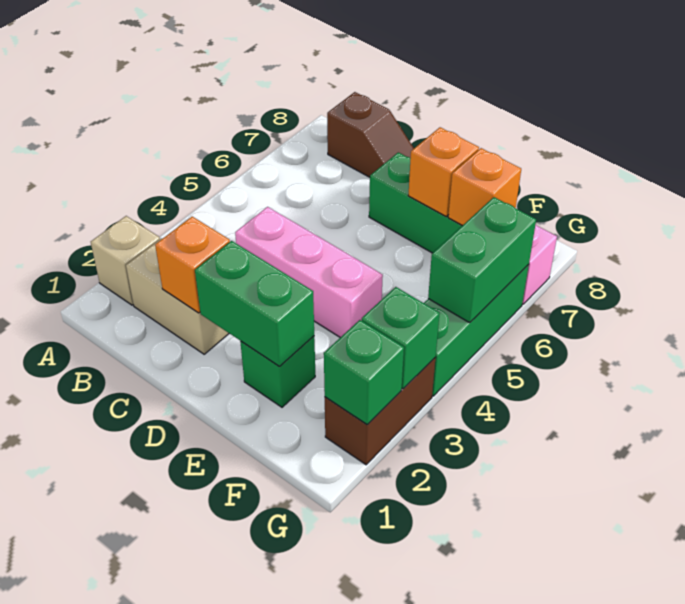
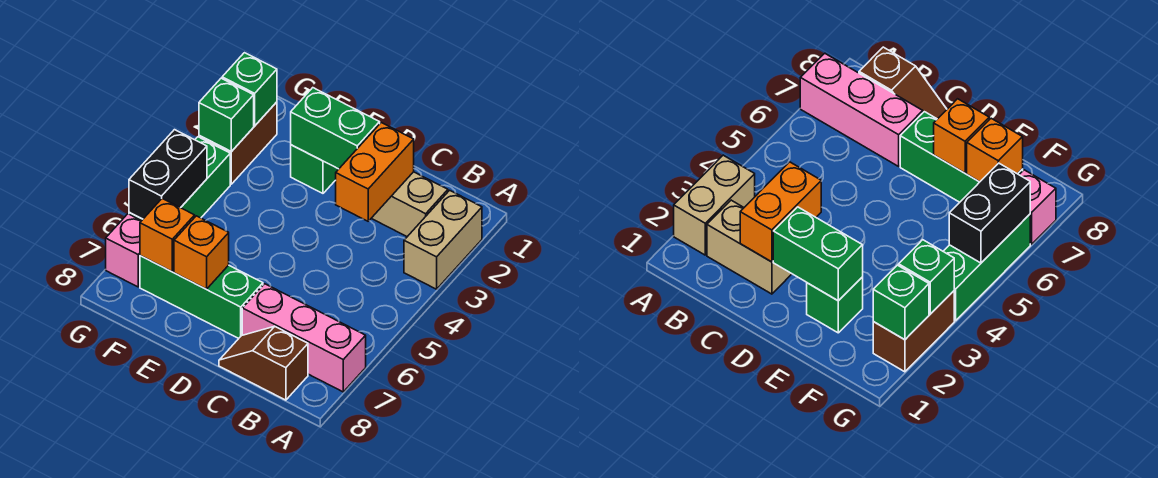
tan brick A2 level 1 -> tan brick A2:A3 level 1
orange brick C2 level 2 -> orange brick C2:C3 level 2
pink brick C4:E4 level 1 -> pink brick A7:C7 level 1
green brick G5:G6 level 2 -> black brick G5:G6 level 2

